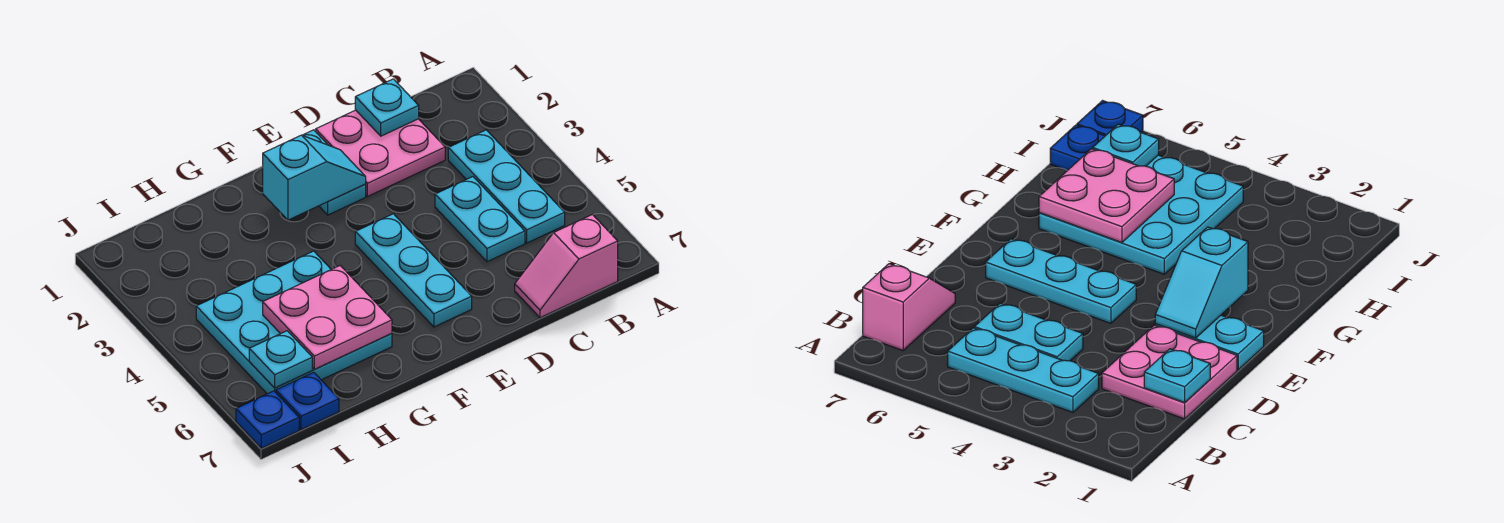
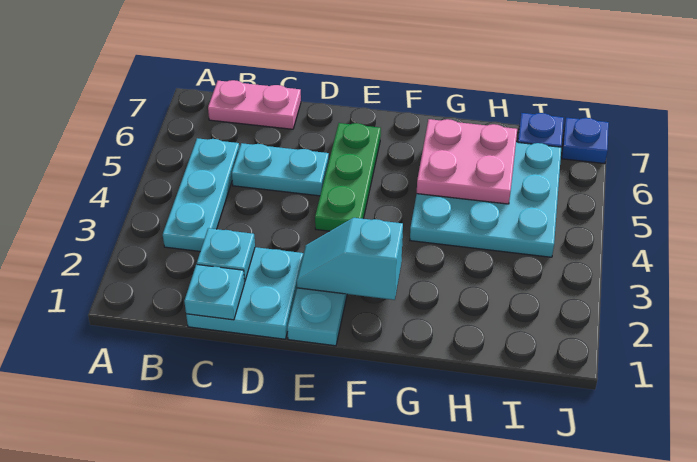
pink slope B7:C7 level 1 top B -> pink plate B7:C7 level 1
pink plate C1:D2 level 1 -> cyan plate C1:D2 level 1
cyan plate C4:C5 level 1 -> cyan plate C5:D5 level 1
cyan plate E4:E6 level 1 -> green plate E4:E6 level 1
cyan plate I6 level 2 -> cyan plate C2 level 2

